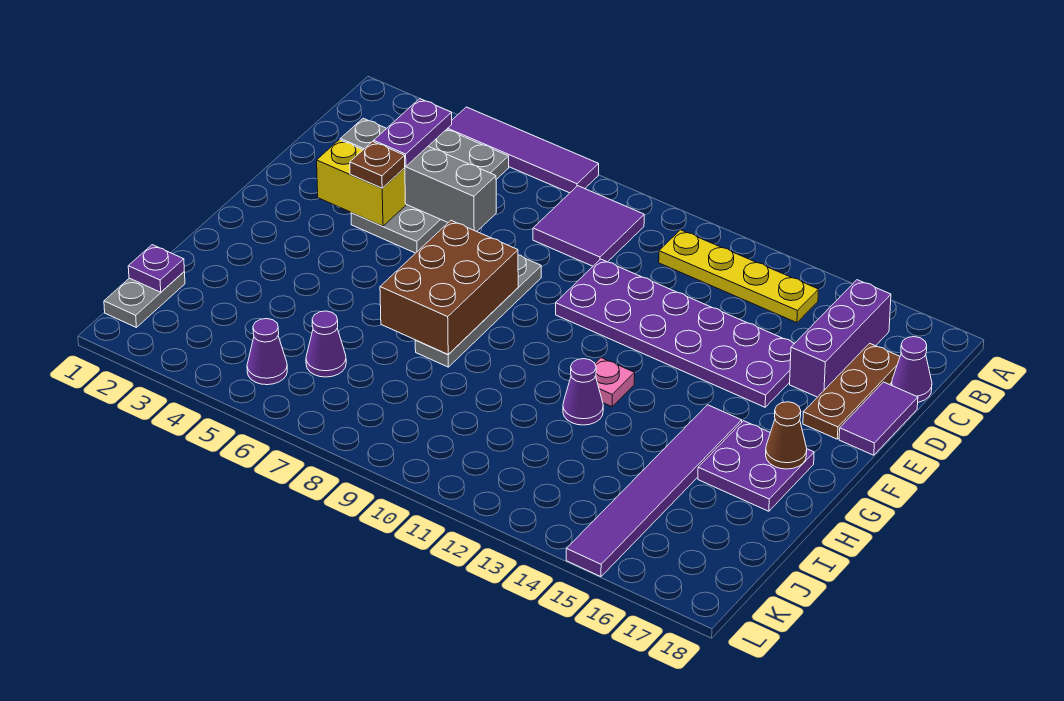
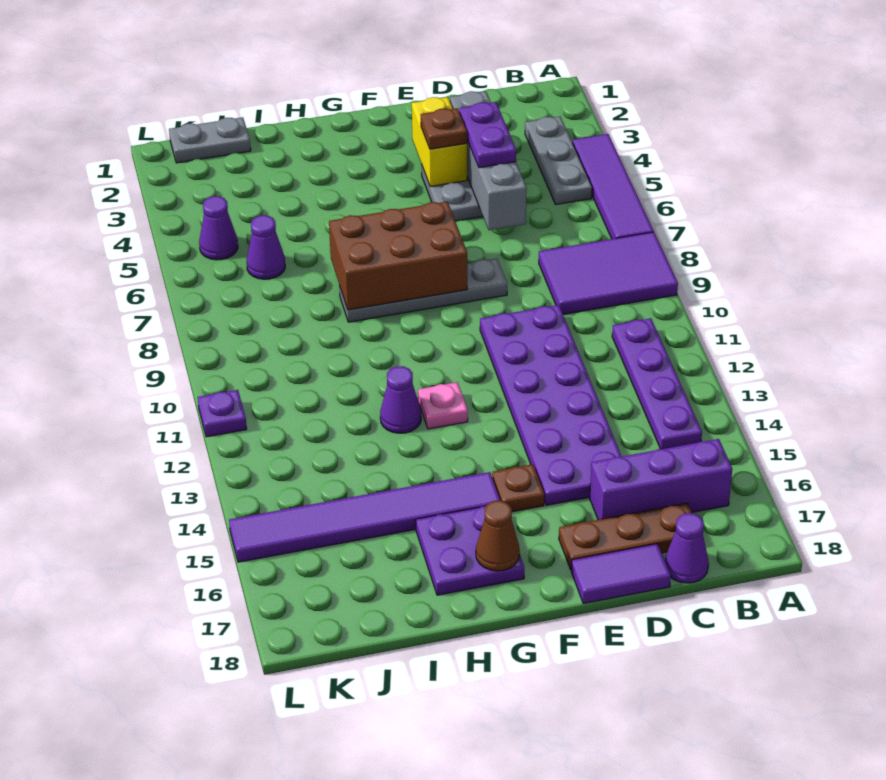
purple tile B8:C9 level 1 -> purple tile A8:C9 level 1
yellow plate B11:B14 level 1 -> purple plate B11:B14 level 1
purple plate C4:D4 level 3 -> purple plate D4:D5 level 3
none -> brown plate F15 level 1
purple plate J1 level 2 -> purple plate L11 level 1

